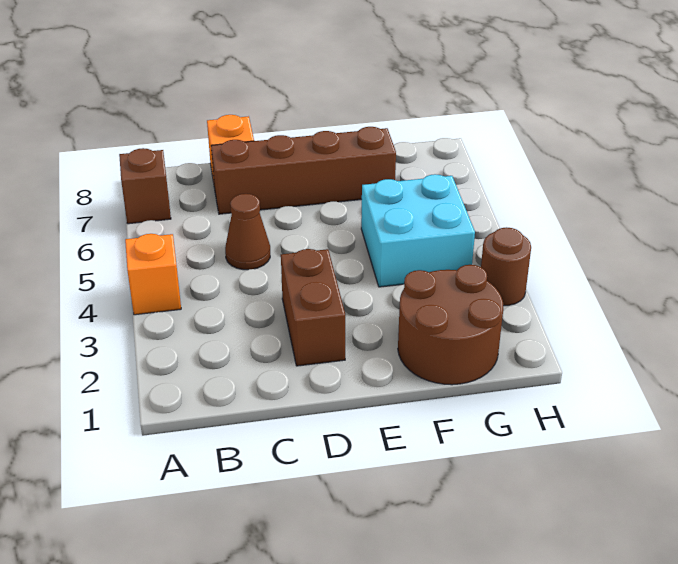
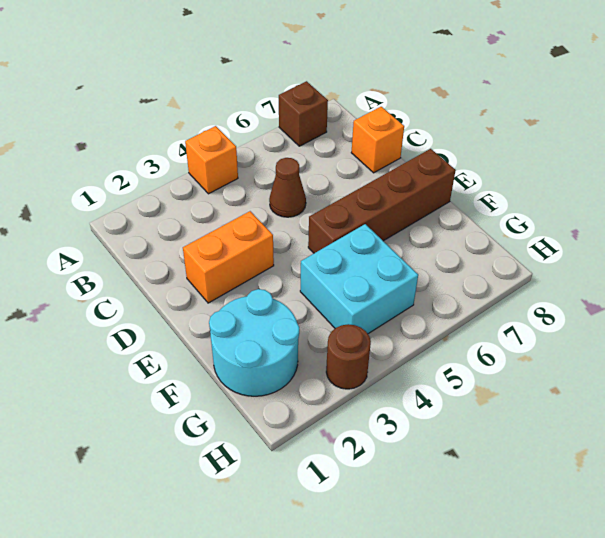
brown brick C7:F7 level 1 -> brown brick E5:E8 level 1
brown brick D2:D3 level 1 -> orange brick D2:D3 level 1
brown round brick F1:G2 level 1 -> cyan round brick F1:G2 level 1

